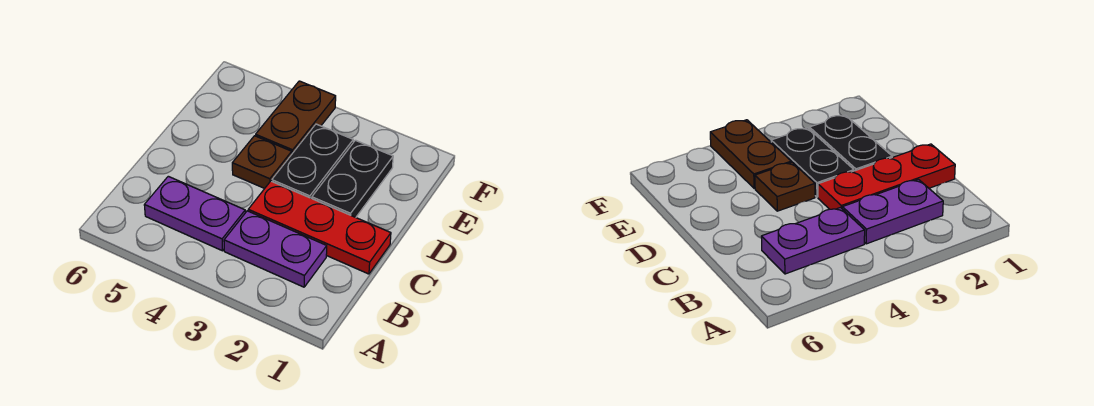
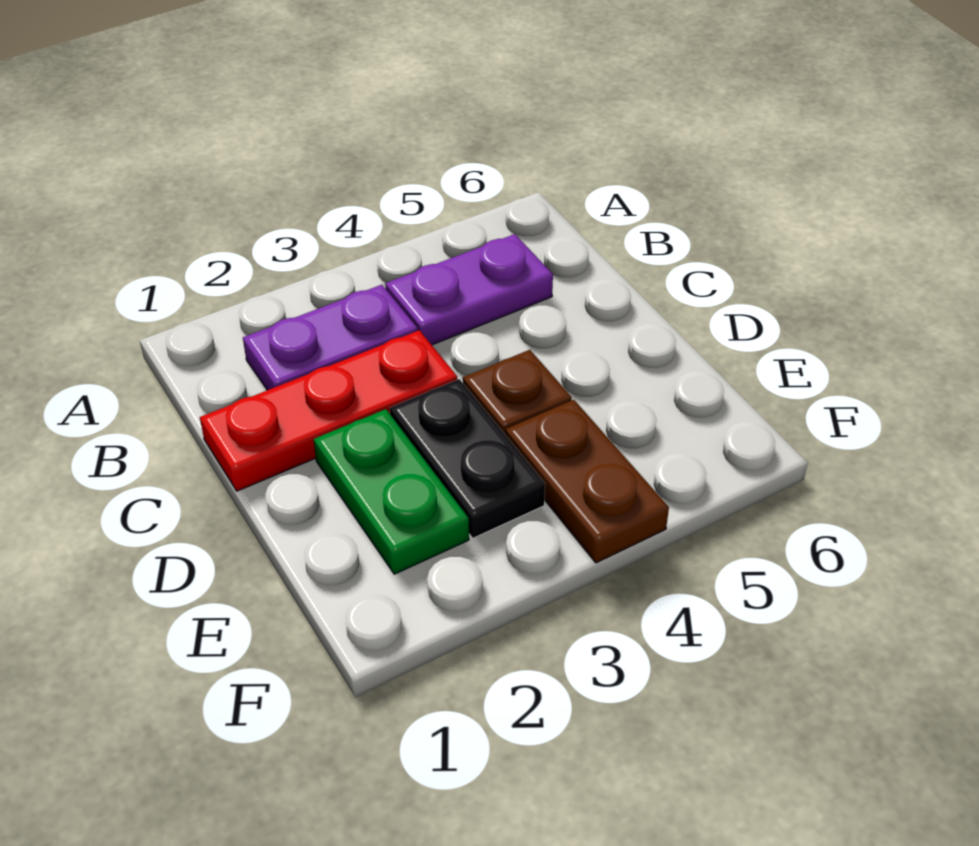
black plate D2:E2 level 1 -> green plate D2:E2 level 1

